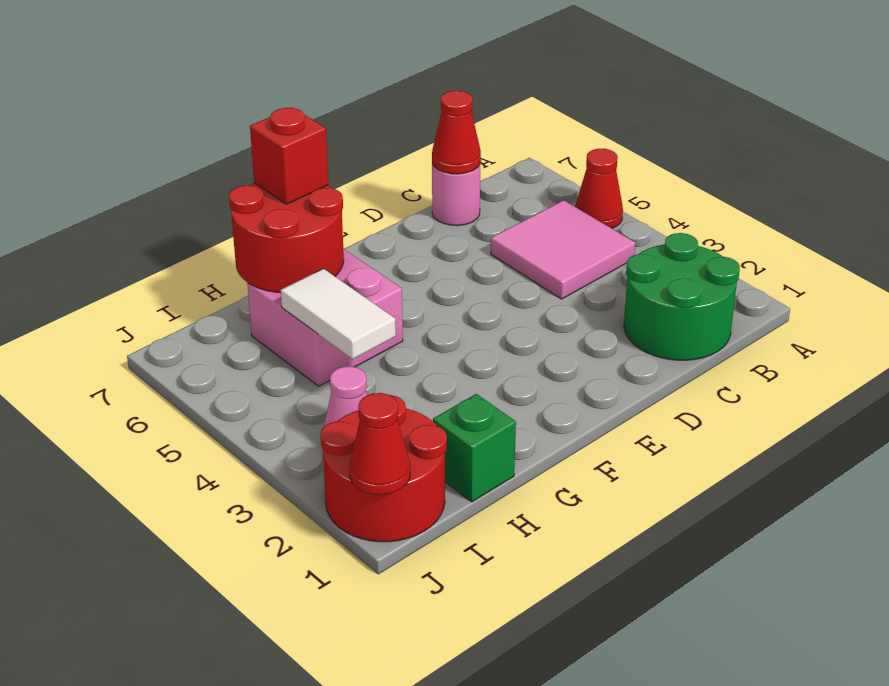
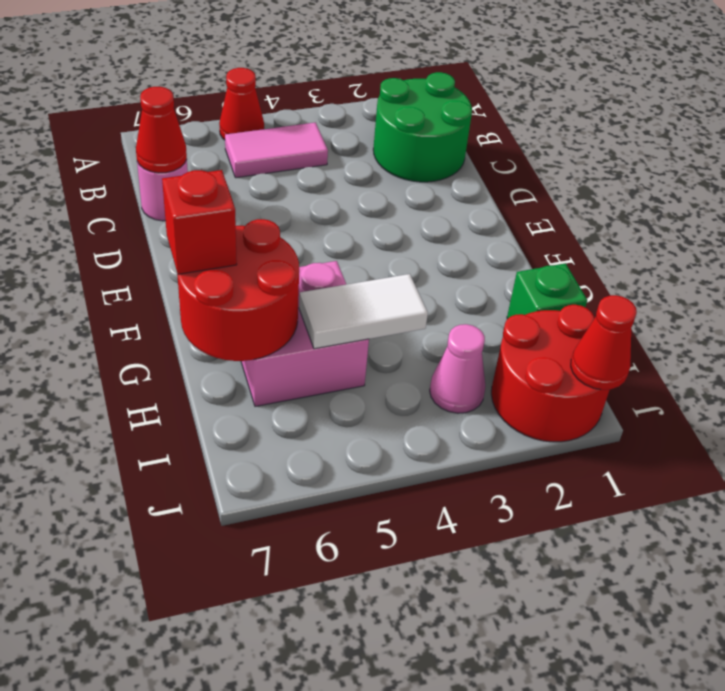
pink tile B4:C5 level 1 -> pink tile B4:B5 level 1

